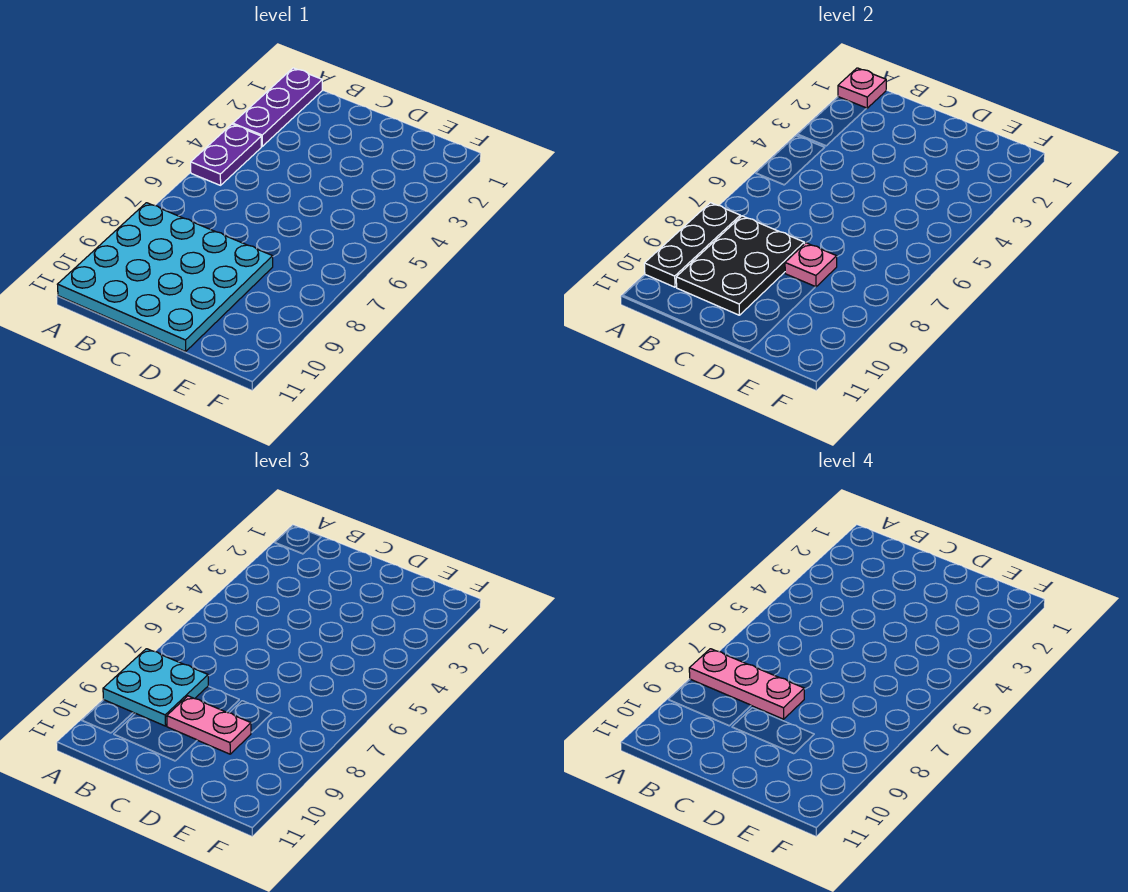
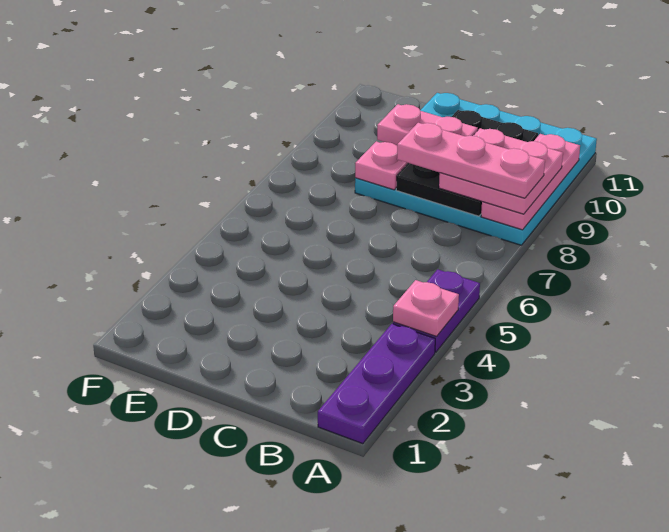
pink plate A1 level 2 -> pink plate A4 level 2
black plate A8:A10 level 2 -> pink plate A8:A10 level 2
cyan plate A8:B9 level 3 -> pink plate A8:B9 level 3

